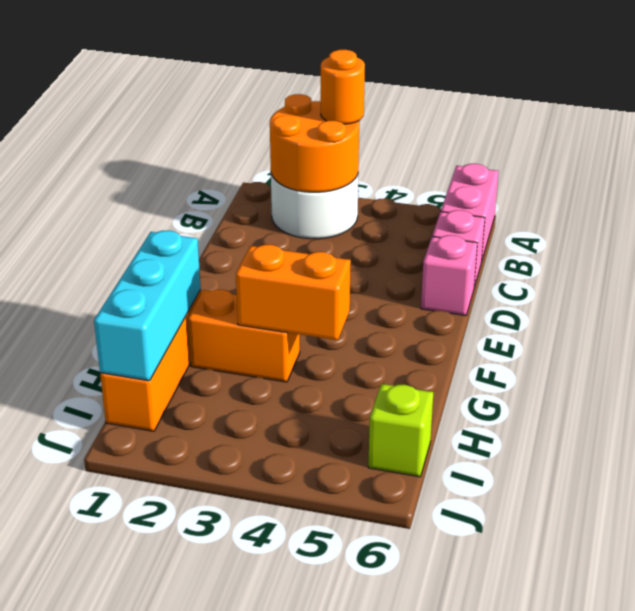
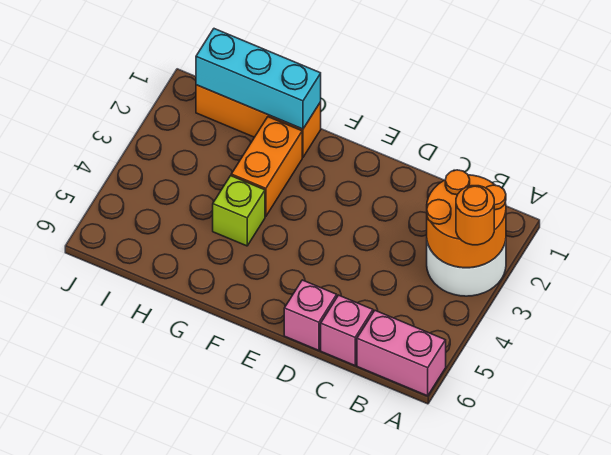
orange brick G3:G4 level 2 -> none
lime brick I6 level 1 -> lime brick G4 level 1

